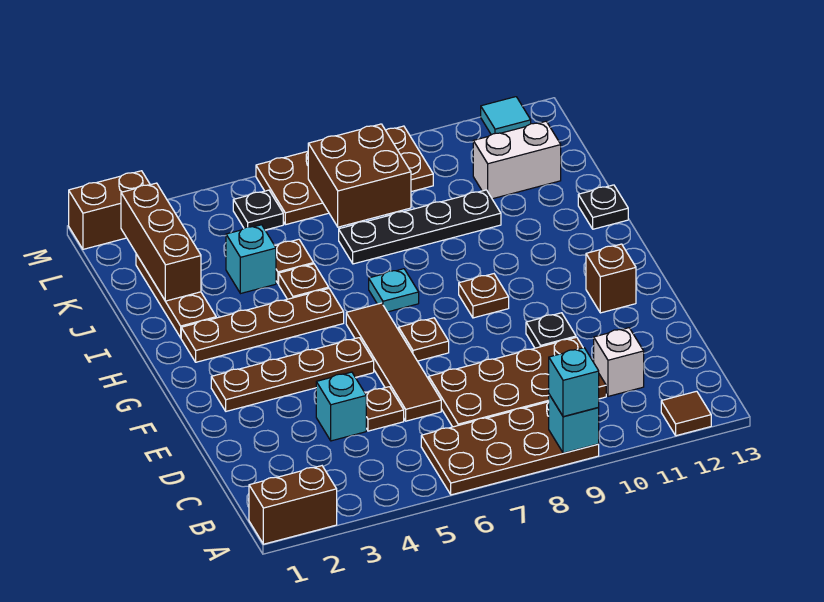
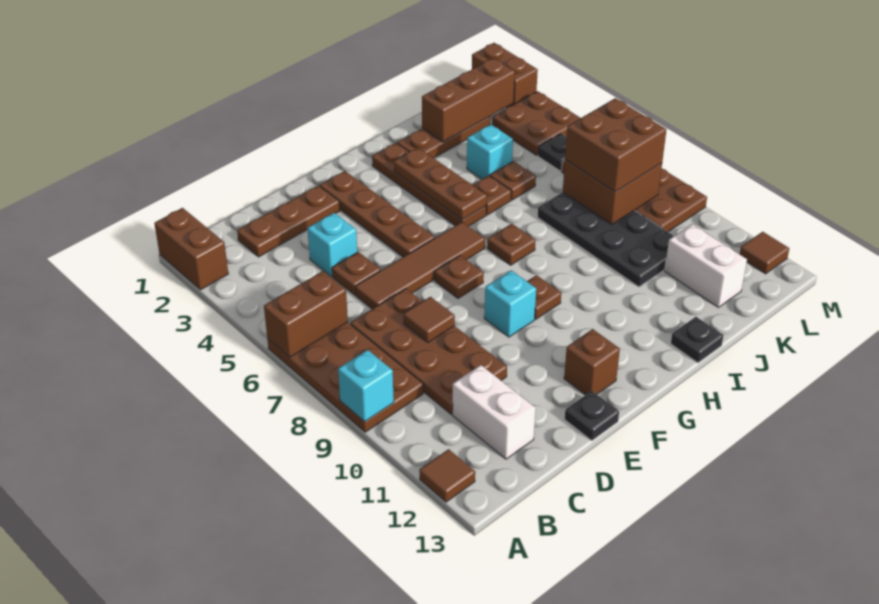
none -> brown brick A6:B6 level 2
cyan brick A9 level 3 -> cyan brick F9 level 1
none -> brown plate C2:E2 level 1
white brick C11 level 1 -> white brick C11:C12 level 1
none -> brown tile D8 level 2
black plate E10 level 1 -> black plate E13 level 1
none -> brown plate H3:H5 level 2
cyan plate H7 level 1 -> brown plate H7 level 1
black plate J7:J10 level 1 -> black plate J7:K10 level 1
none -> brown brick K7:L8 level 3
none -> brown plate L3:M4 level 1
cyan tile M12 level 1 -> brown tile M12 level 1

